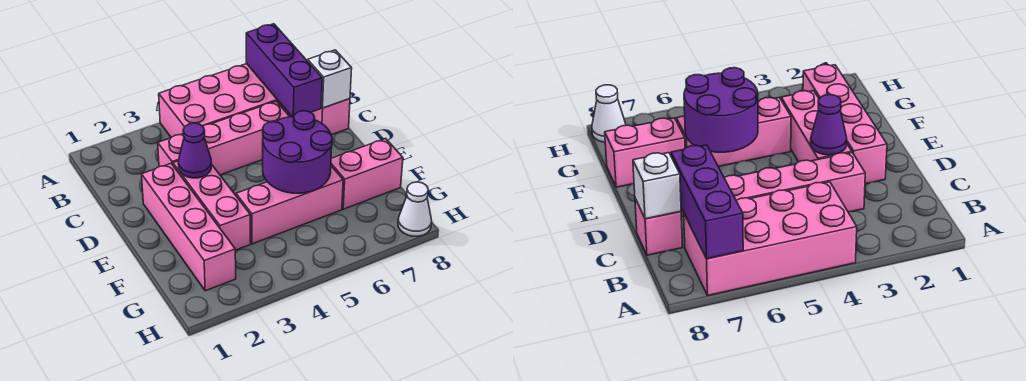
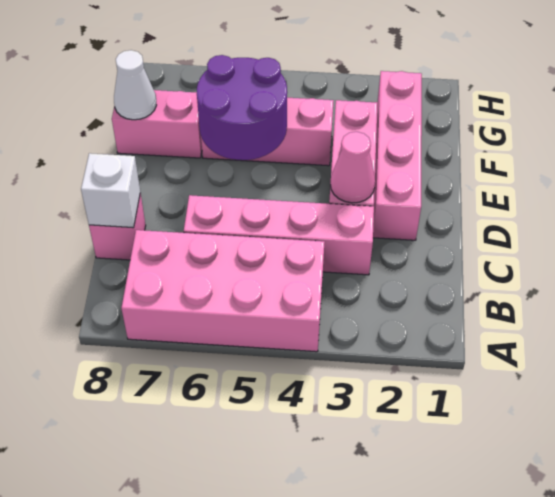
purple brick A7:C7 level 2 -> none
purple cone D3 level 2 -> pink cone D3 level 2
white cone H8 level 1 -> white cone F8 level 2

